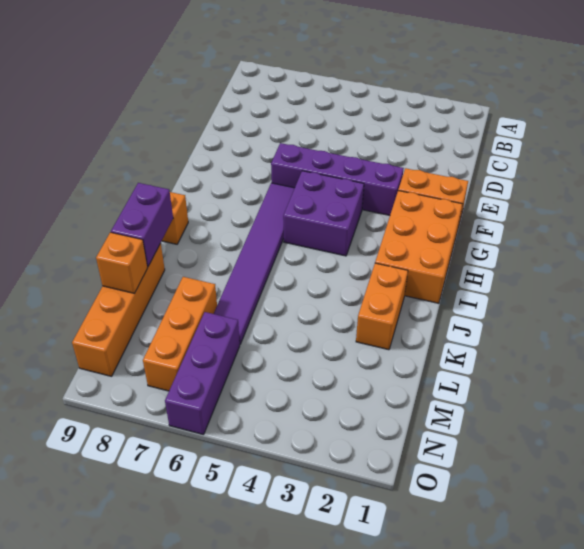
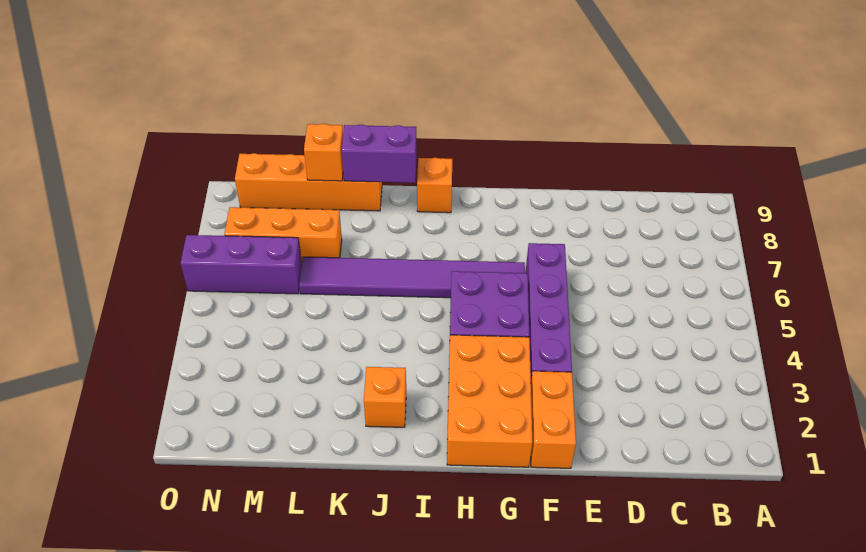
orange brick G1:I2 level 1 -> orange brick G1:H3 level 1
orange brick J2:K2 level 1 -> orange brick J2 level 1

